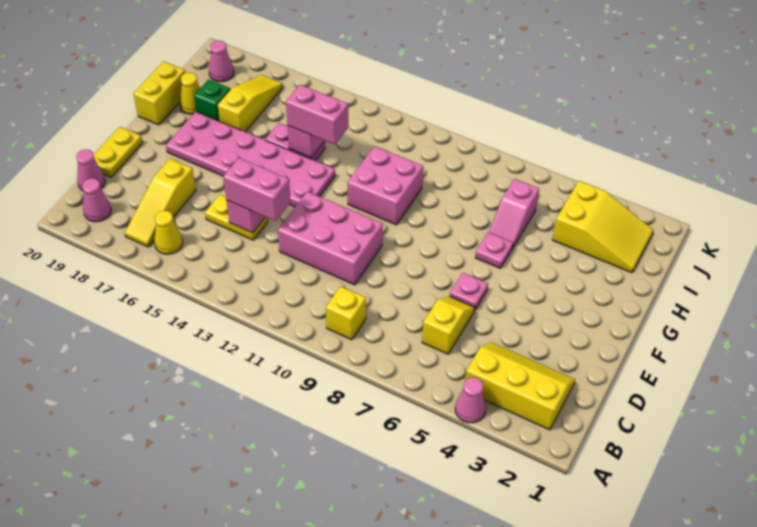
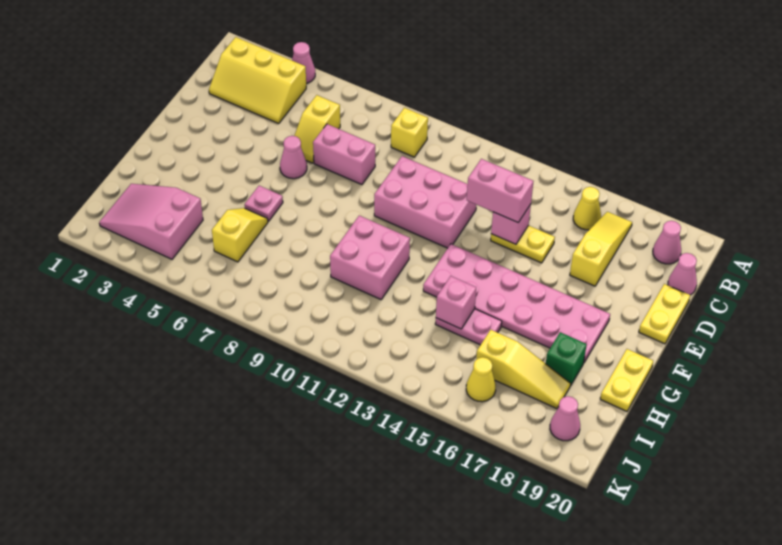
pink plate E6 level 1 -> pink cone E6 level 1
yellow brick G20:H20 level 1 -> yellow plate G20:H20 level 1
pink slope H6:I6 level 1 top I -> yellow slope H6:I6 level 1 top I
pink brick H13:H14 level 3 -> pink brick D7:D8 level 1
yellow slope H17:J17 level 1 top H -> yellow slope I16:I18 level 1 top 16
yellow cone H19 level 1 -> yellow cone J16 level 1
yellow slope I2:J4 level 1 top 4 -> pink slope I2:J4 level 1 top 4

